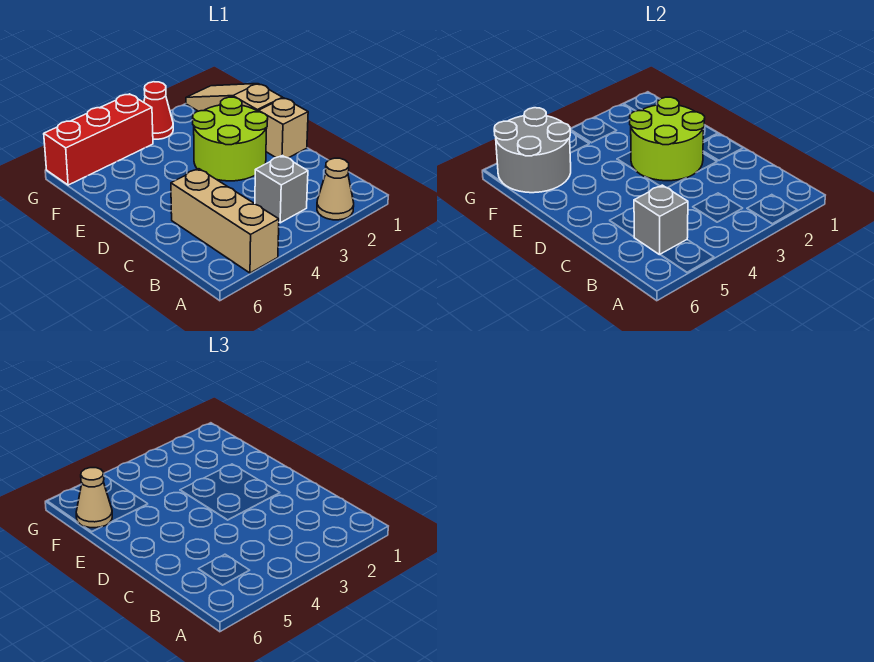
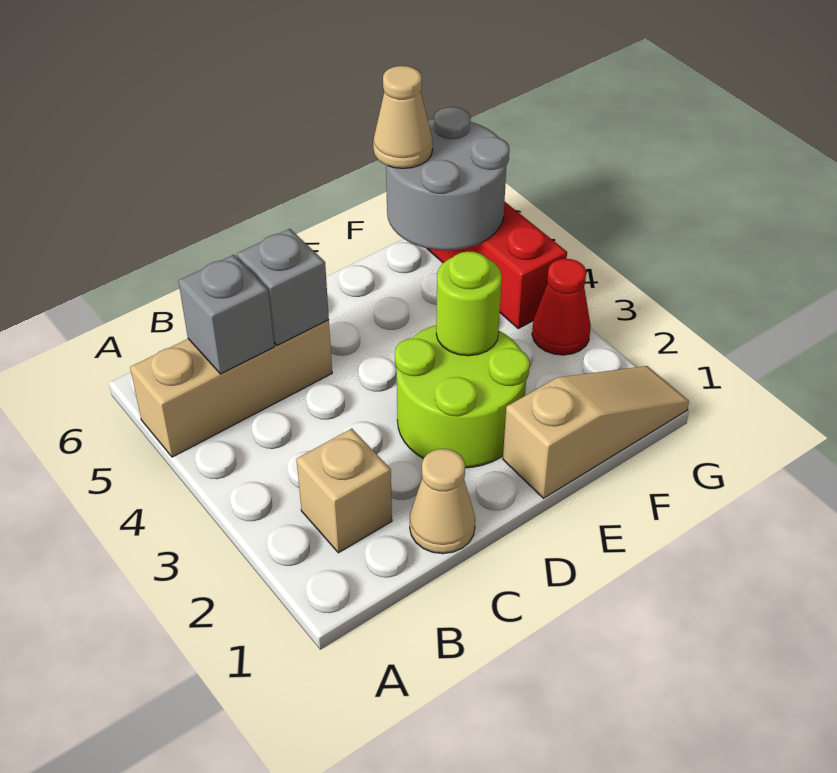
tan cone A2 level 1 -> tan cone C1 level 1
grey brick B3 level 1 -> grey brick C5 level 2
tan brick D1 level 1 -> tan brick B2 level 1
lime round brick D2:E3 level 2 -> lime round brick E3 level 2

